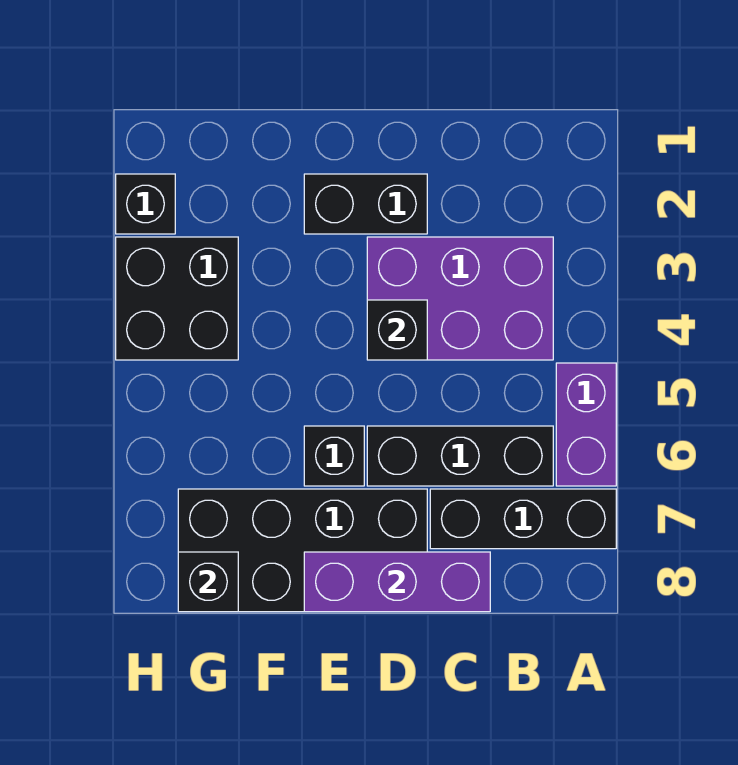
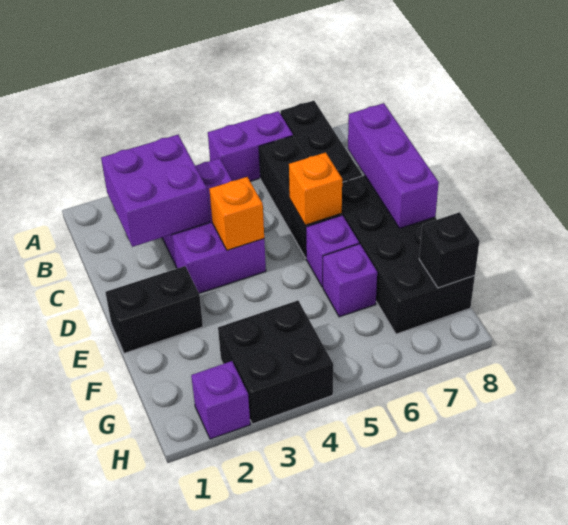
none -> purple brick B2:C3 level 2
black brick D2:E2 level 1 -> black brick E1:E2 level 1
black brick D4 level 2 -> orange brick D4 level 2
none -> orange brick D6 level 2
black brick E6 level 1 -> purple brick E6 level 1
none -> purple brick F6 level 1
black brick H2 level 1 -> purple brick H2 level 1

